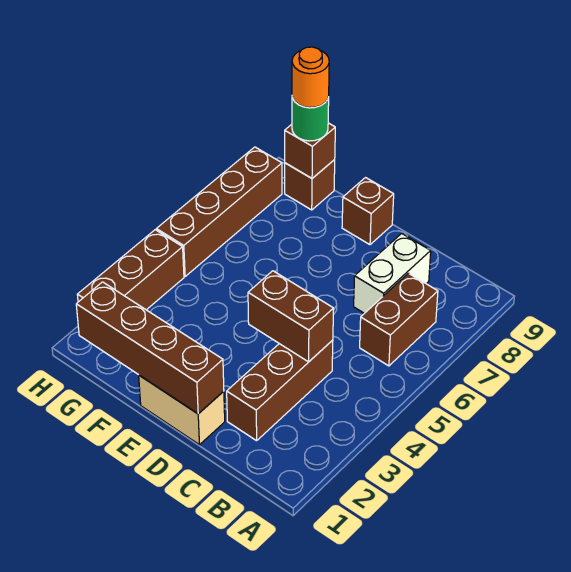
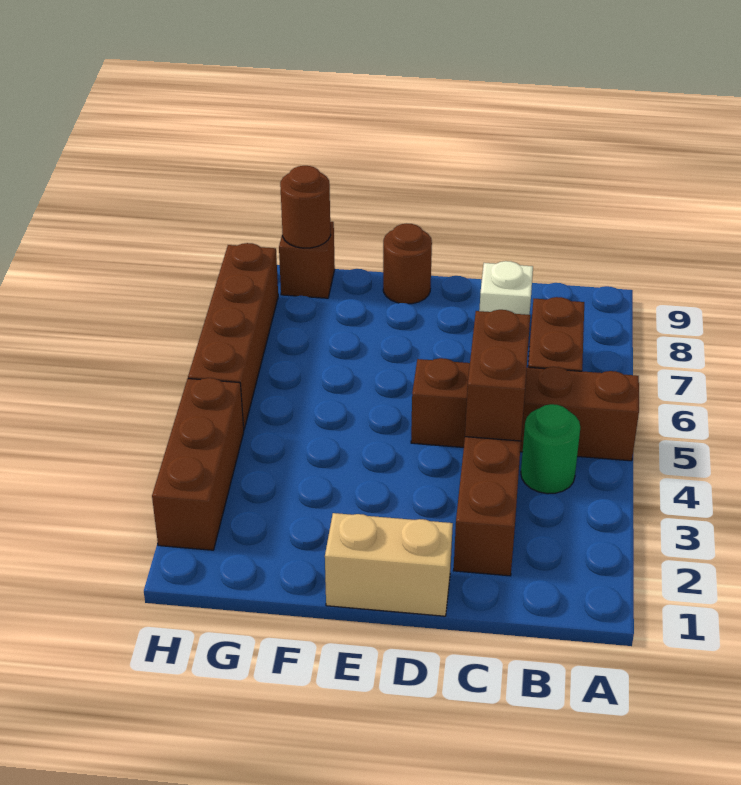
brown brick C4:D4 level 2 -> brown brick C4:C5 level 2
white brick C7:C8 level 1 -> white brick C8 level 1
brown brick D1:G1 level 2 -> brown brick A5:D5 level 1
brown brick E9 level 1 -> brown round brick E9 level 1
brown brick G9 level 2 -> brown round brick G9 level 2
green round brick G9 level 3 -> green round brick B4 level 1
orange round brick G9 level 4 -> none

